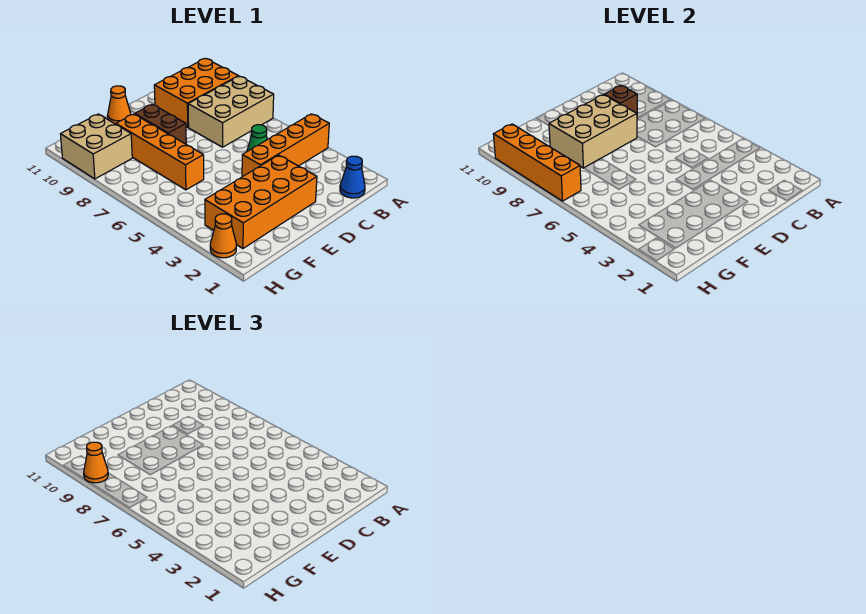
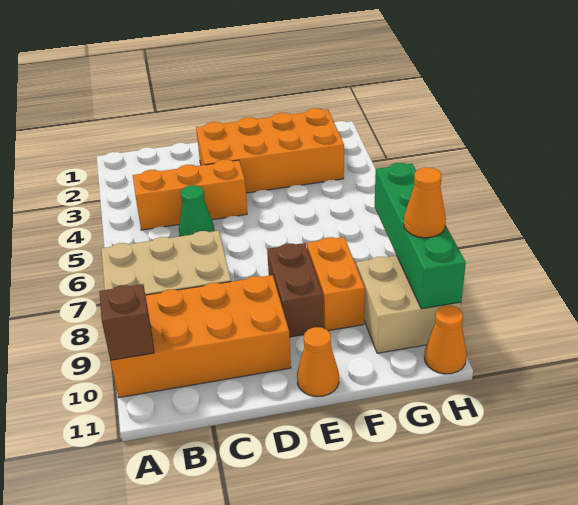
orange brick A4:D4 level 1 -> orange brick B4:D4 level 1
orange brick A9:C10 level 1 -> orange brick A9:D10 level 1
blue cone B1 level 1 -> none
brown brick C9 level 2 -> brown brick A10 level 2
tan brick D8:F9 level 2 -> none
orange brick F6:F9 level 1 -> orange brick F8:F9 level 1
orange cone H2 level 1 -> orange cone H11 level 1
orange brick H7:H10 level 2 -> green brick H7:H10 level 2

